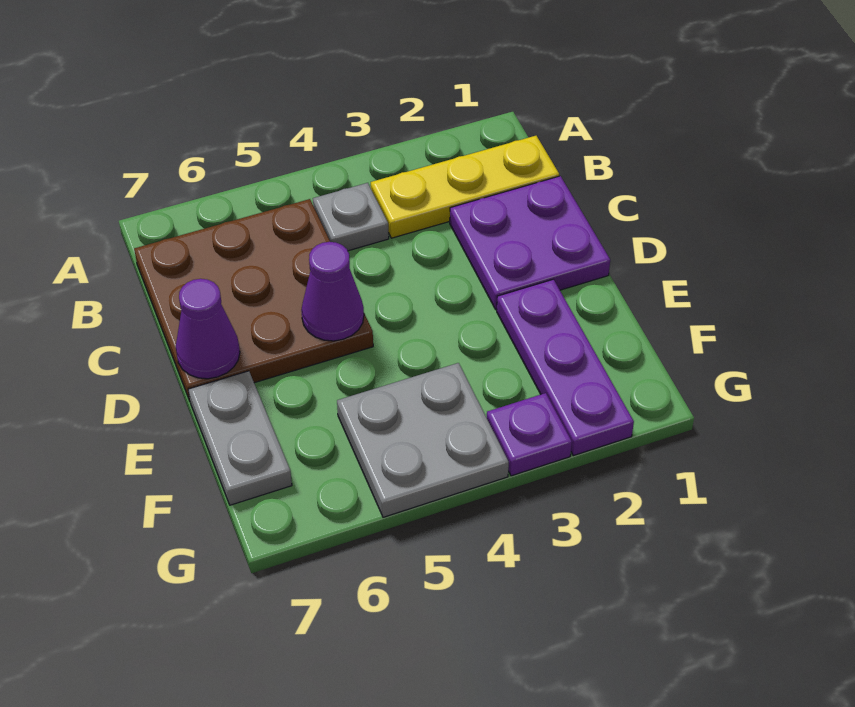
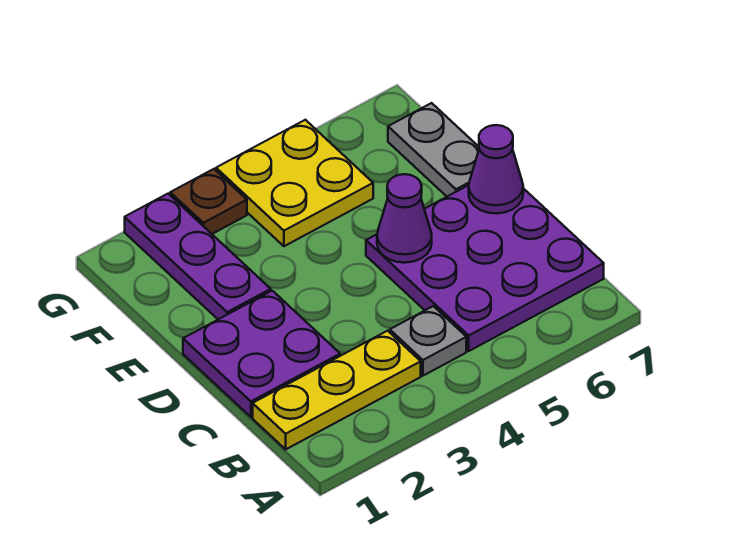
brown plate B5:D7 level 1 -> purple plate B5:D7 level 1
grey plate F4:G5 level 1 -> yellow plate F4:G5 level 1
purple plate G3 level 1 -> brown plate G3 level 1

